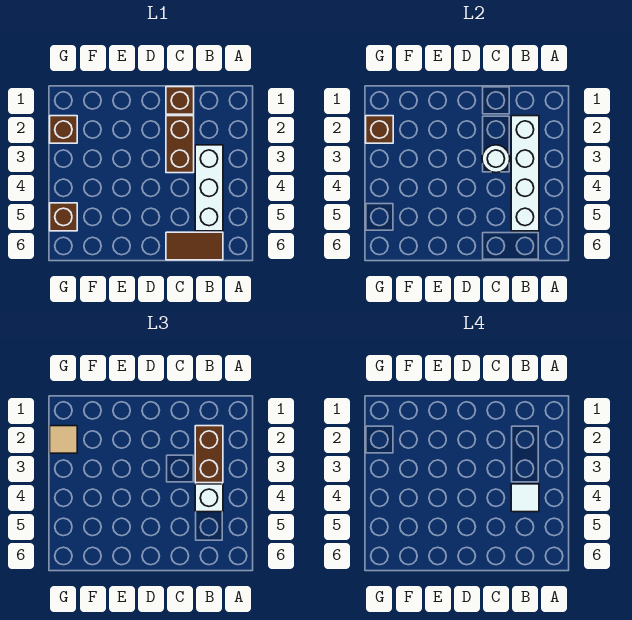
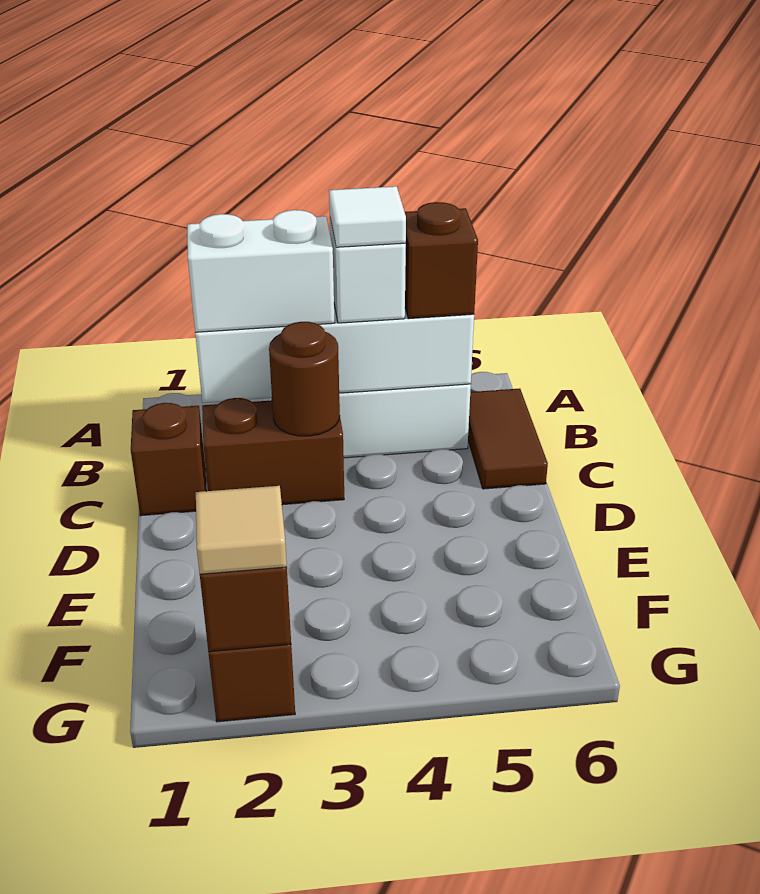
brown brick B2:B3 level 3 -> white brick B2:B3 level 3
white round brick C3 level 2 -> brown round brick C3 level 2
brown brick G5 level 1 -> brown brick B5 level 3

